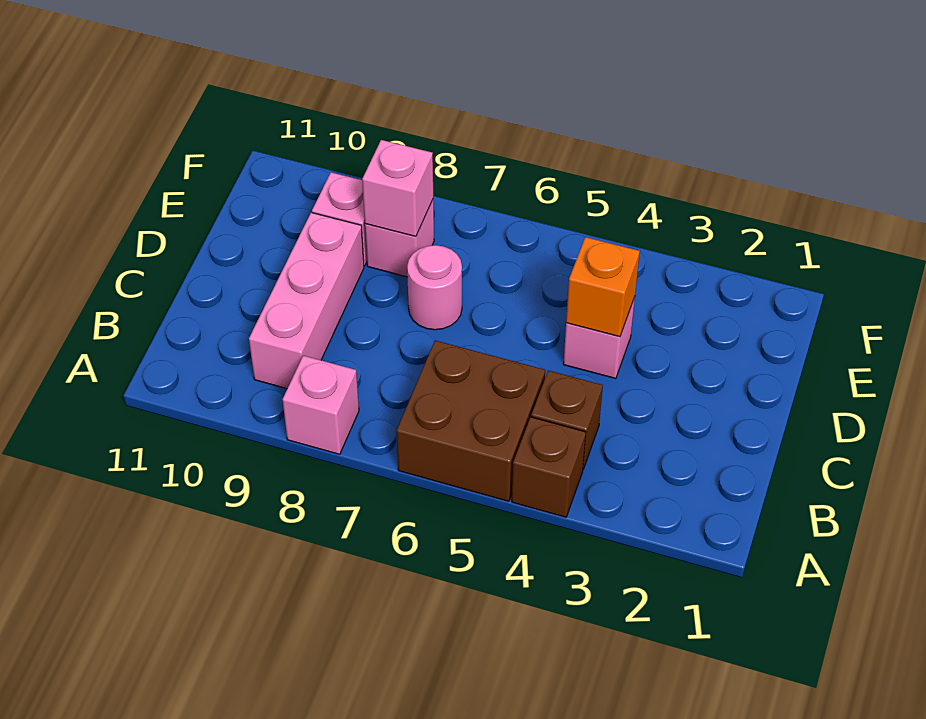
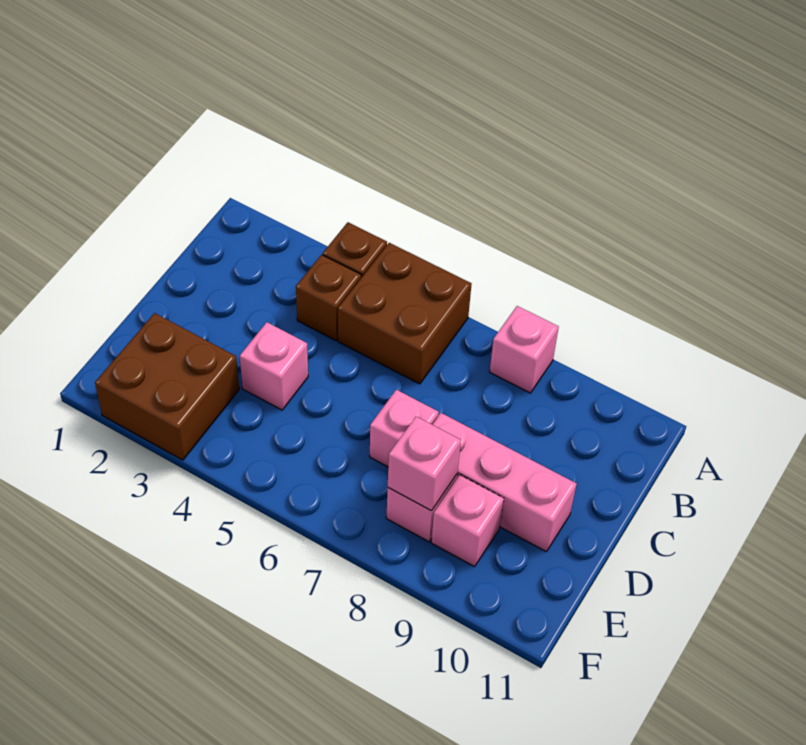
pink brick B9:D9 level 1 -> pink brick D8:D10 level 1
orange brick D4 level 2 -> none
pink round brick D7 level 1 -> pink brick D7 level 1
none -> brown brick E2:F3 level 1

